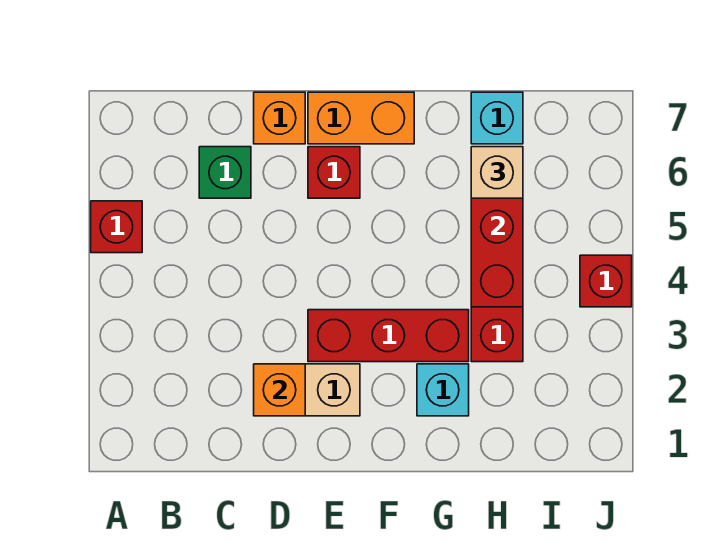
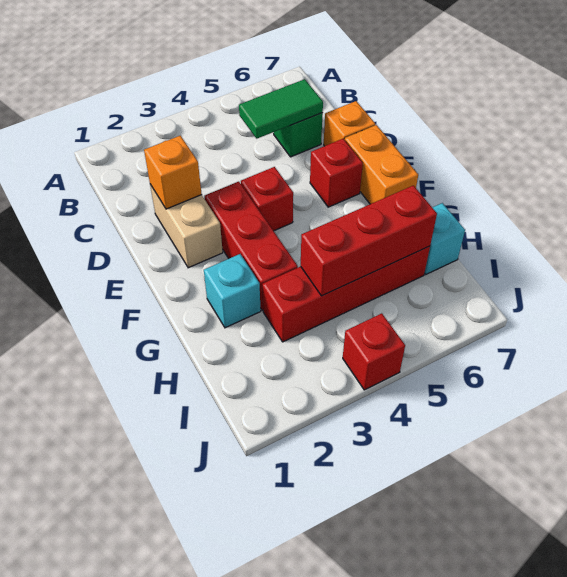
red brick A5 level 1 -> red brick E4 level 1
none -> green tile C5:C6 level 2
tan brick H6 level 3 -> none

